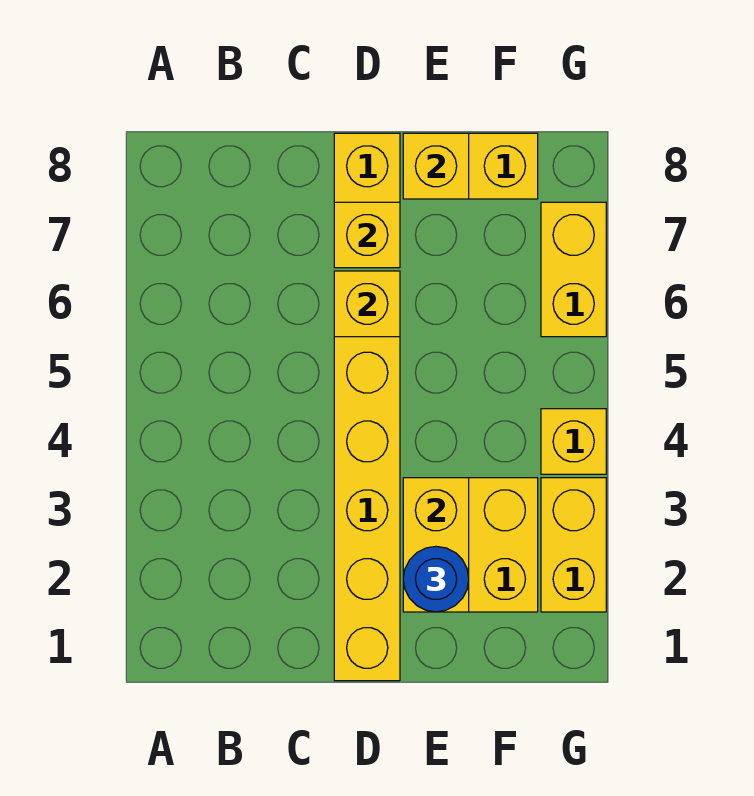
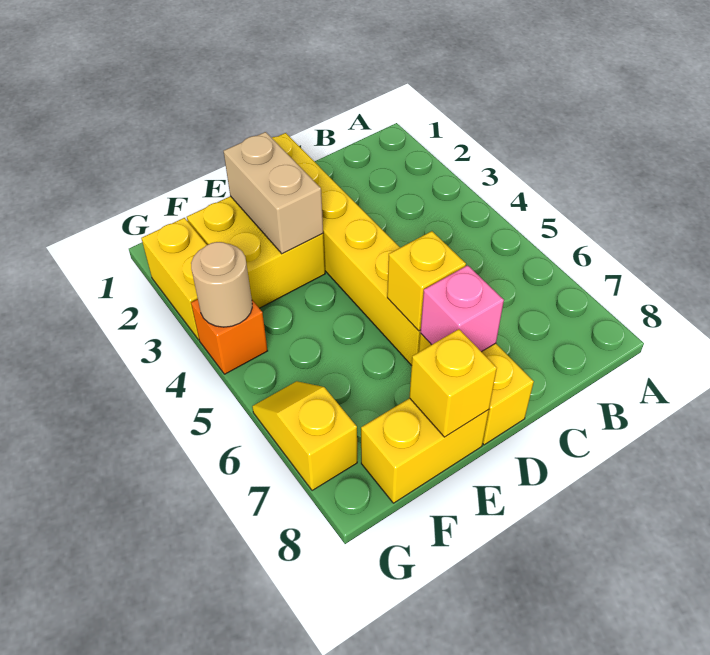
yellow brick D7 level 2 -> pink brick D7 level 2
yellow brick E2:E3 level 2 -> tan brick E2:E3 level 2
blue round brick E2 level 3 -> none
yellow brick G4 level 1 -> orange brick G4 level 1
none -> tan round brick G4 level 2
yellow brick G6:G7 level 1 -> yellow slope G6:G7 level 1 top 7

